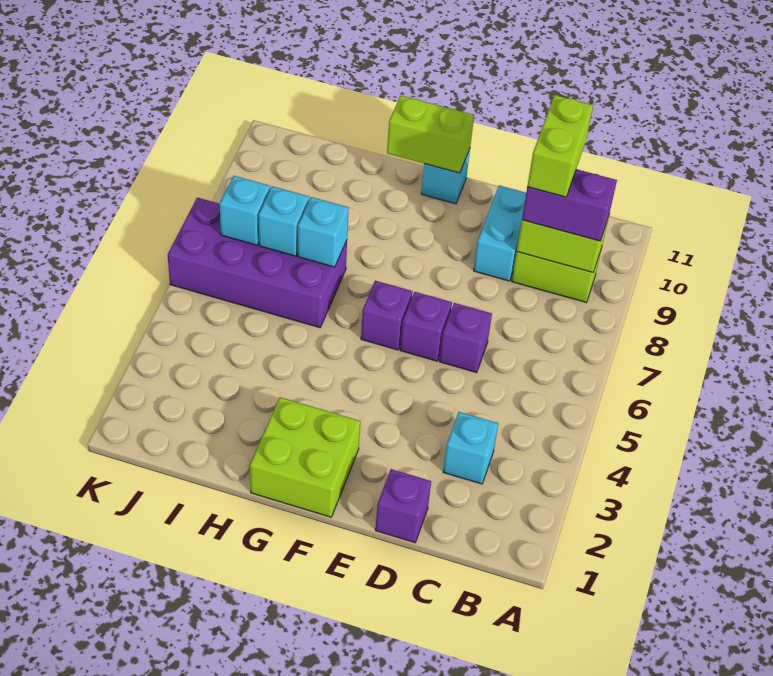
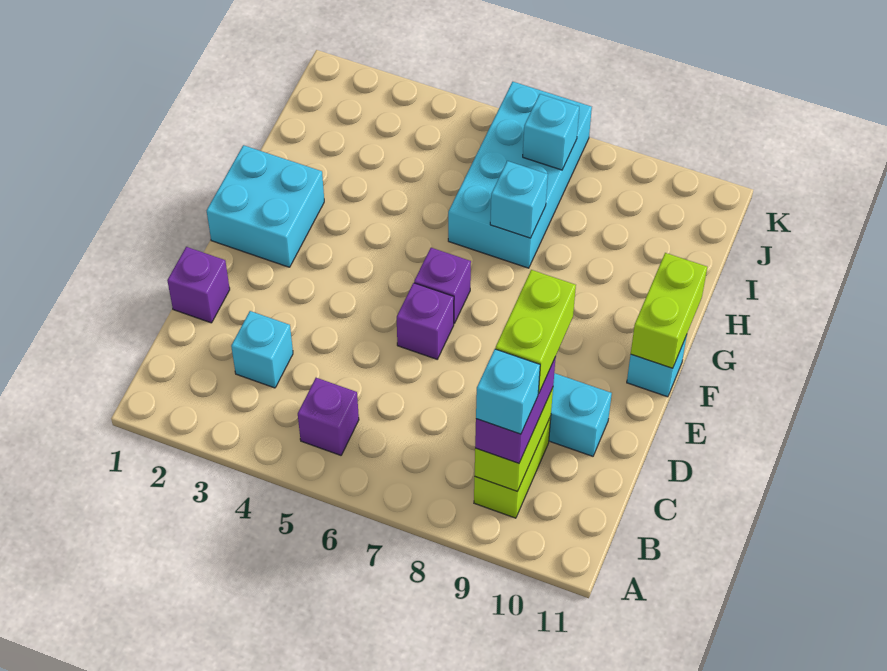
lime brick C9:C10 level 4 -> lime brick C9:D9 level 4
purple brick D6 level 1 -> purple brick B5 level 1
lime brick F1:G2 level 1 -> cyan brick F1:G2 level 1
purple brick H6:K7 level 1 -> cyan brick H6:K7 level 1
cyan brick I7 level 2 -> cyan brick B9 level 4

